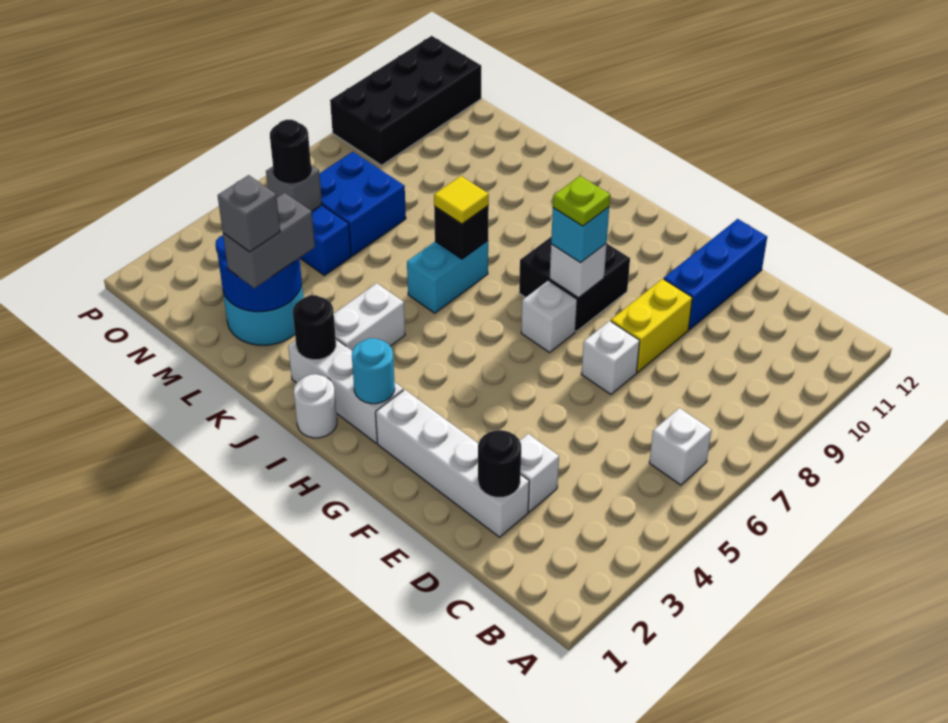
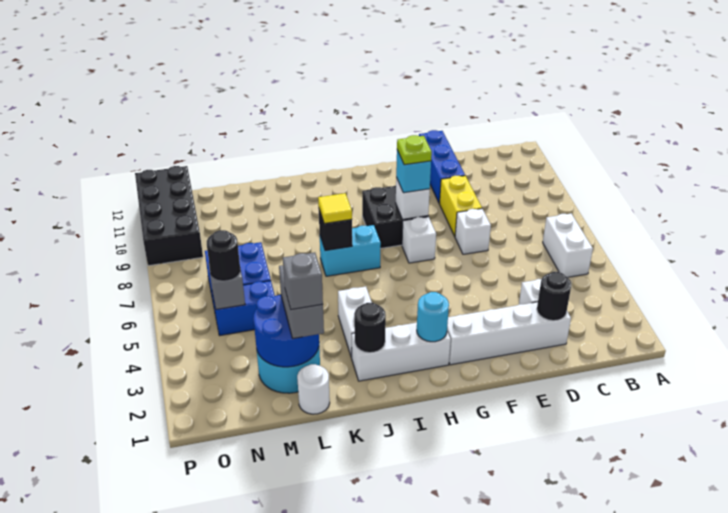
white brick B6 level 1 -> white brick B5:B6 level 1
white round brick I1 level 1 -> white round brick L1 level 1
cyan brick J6:J7 level 1 -> cyan brick I7:J7 level 1

